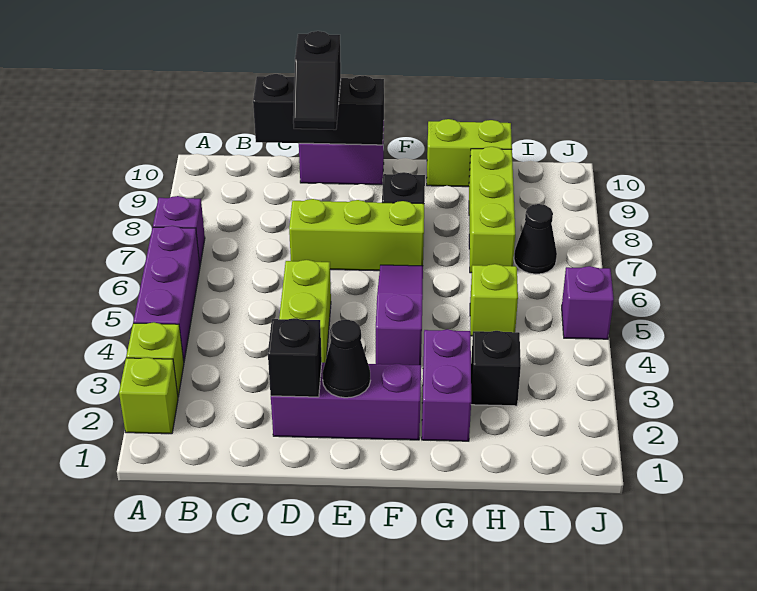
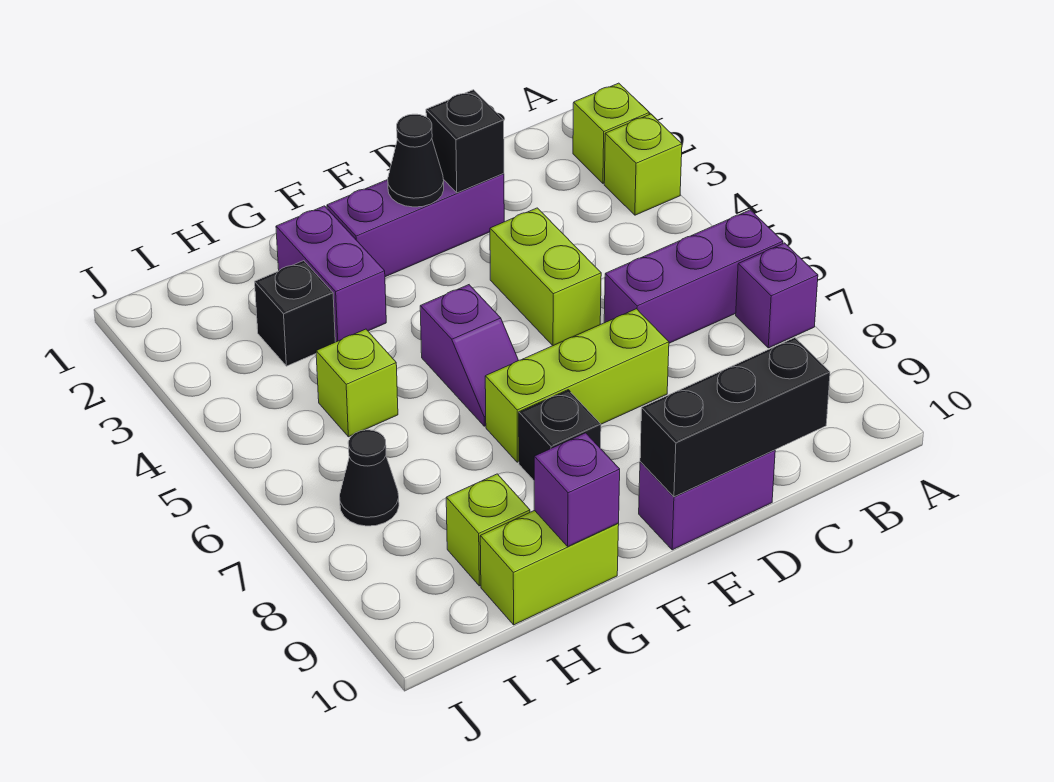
purple brick A4:A6 level 1 -> purple brick A6:C6 level 1
black slope D9:D10 level 3 top 10 -> none
purple slope F4:F6 level 1 top 4 -> purple slope F5:F6 level 1 top 5
lime brick H7:H9 level 1 -> lime brick H9 level 1
purple brick J5 level 1 -> purple brick G10 level 2

